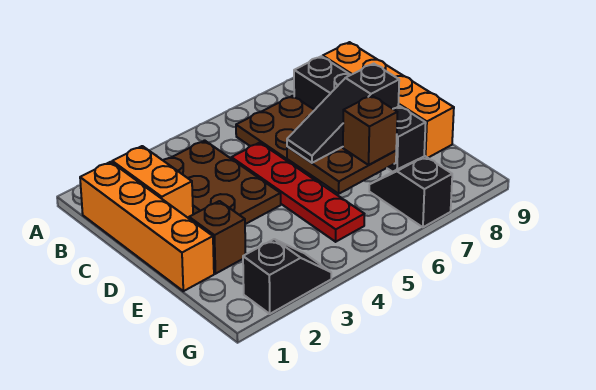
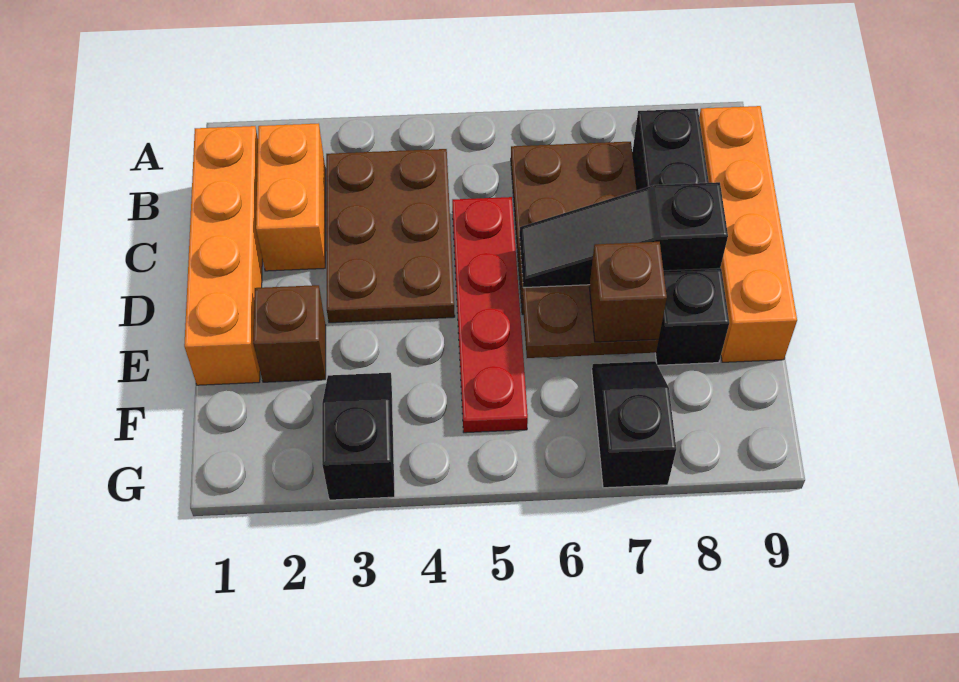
black slope G2:G3 level 1 top 2 -> black slope F3:G3 level 1 top G

